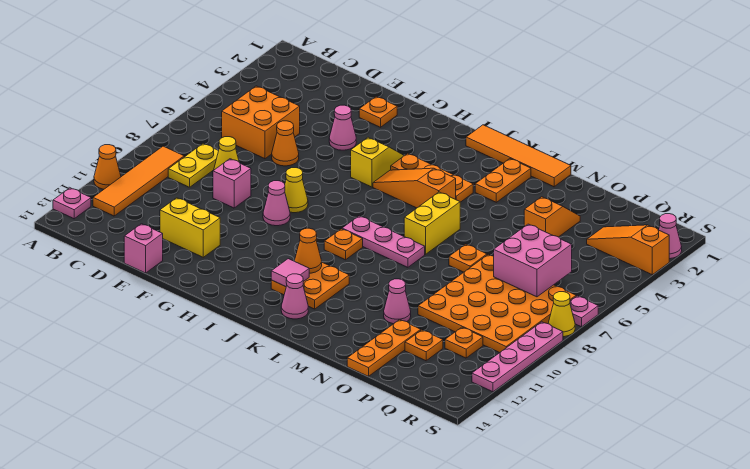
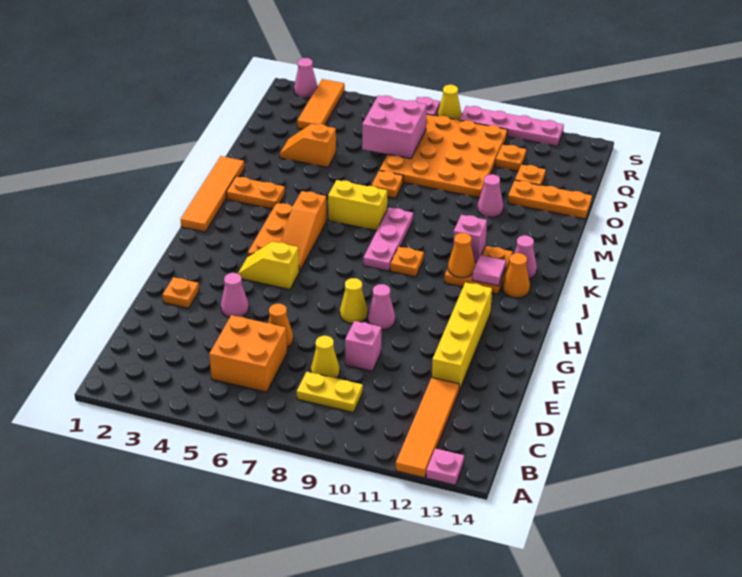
orange cone A11 level 1 -> orange cone J13 level 1
orange tile B9:B12 level 1 -> orange tile A12:D12 level 1
yellow brick E12:F12 level 1 -> yellow brick E12:H12 level 1
pink brick E14 level 1 -> pink brick K11 level 2
orange slope Q3:S3 level 1 top S -> orange tile Q3:S3 level 1

